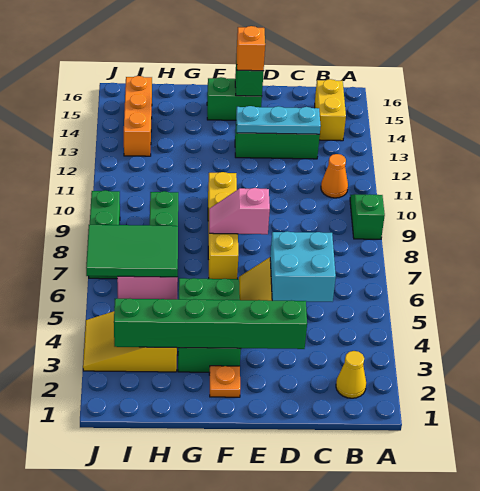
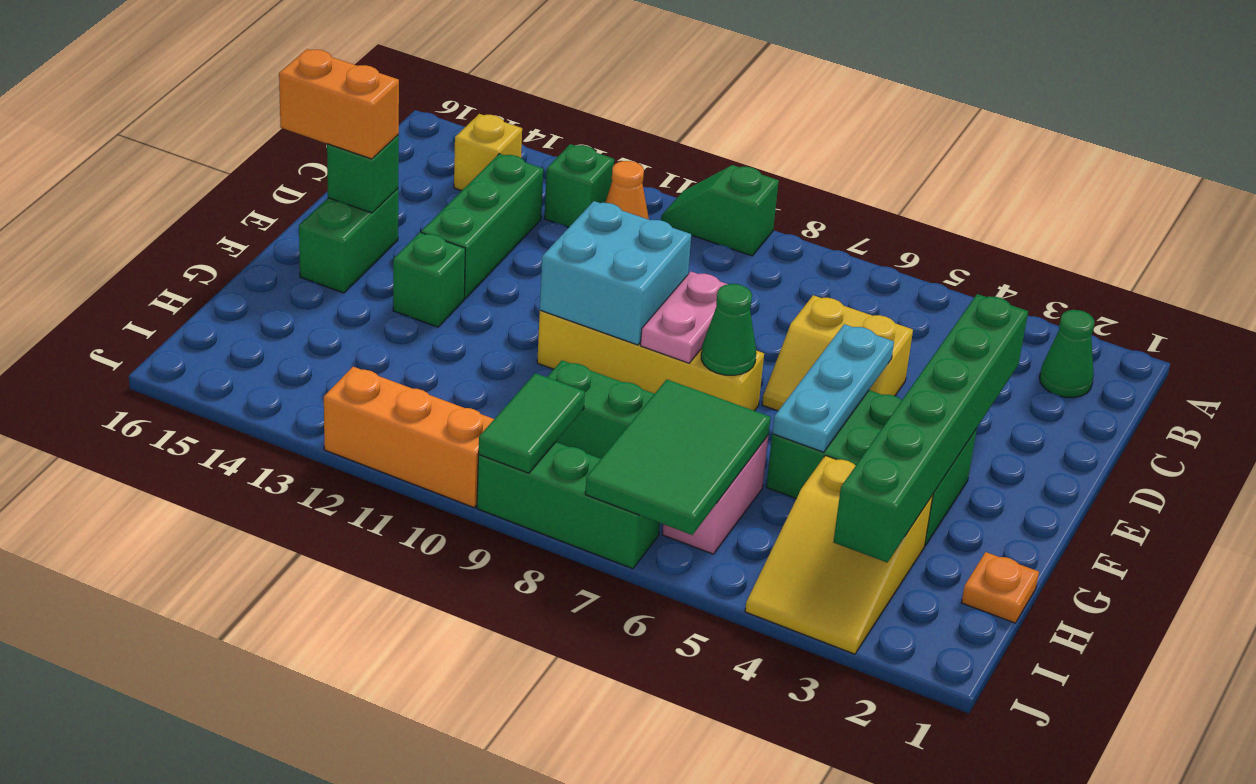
yellow cone B2 level 1 -> green cone B2 level 1
none -> green brick B12 level 1
yellow brick B14:B15 level 1 -> yellow brick B14 level 1
cyan brick C5:D6 level 2 -> cyan brick E9:F10 level 2
cyan plate C13:E13 level 2 -> cyan plate E5:G5 level 2
pink slope E8:F8 level 2 top E -> pink plate E8:F8 level 2
orange brick E15 level 3 -> orange brick E15:E16 level 3
orange plate F2 level 1 -> orange plate H1 level 1
none -> green cone F7 level 2
none -> green brick F13 level 1
none -> green tile I9:J9 level 2
orange brick I13:I15 level 1 -> orange brick J10:J12 level 1

